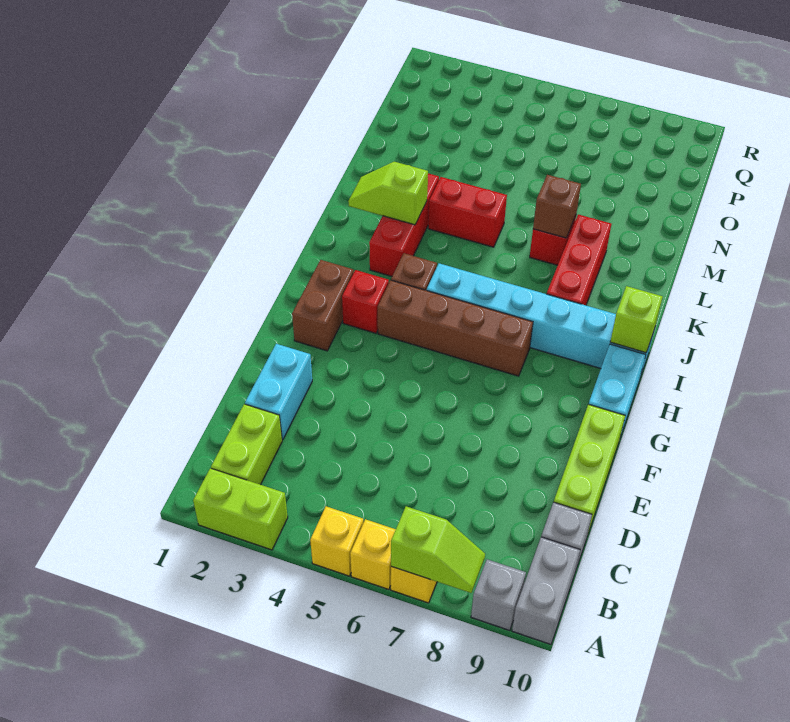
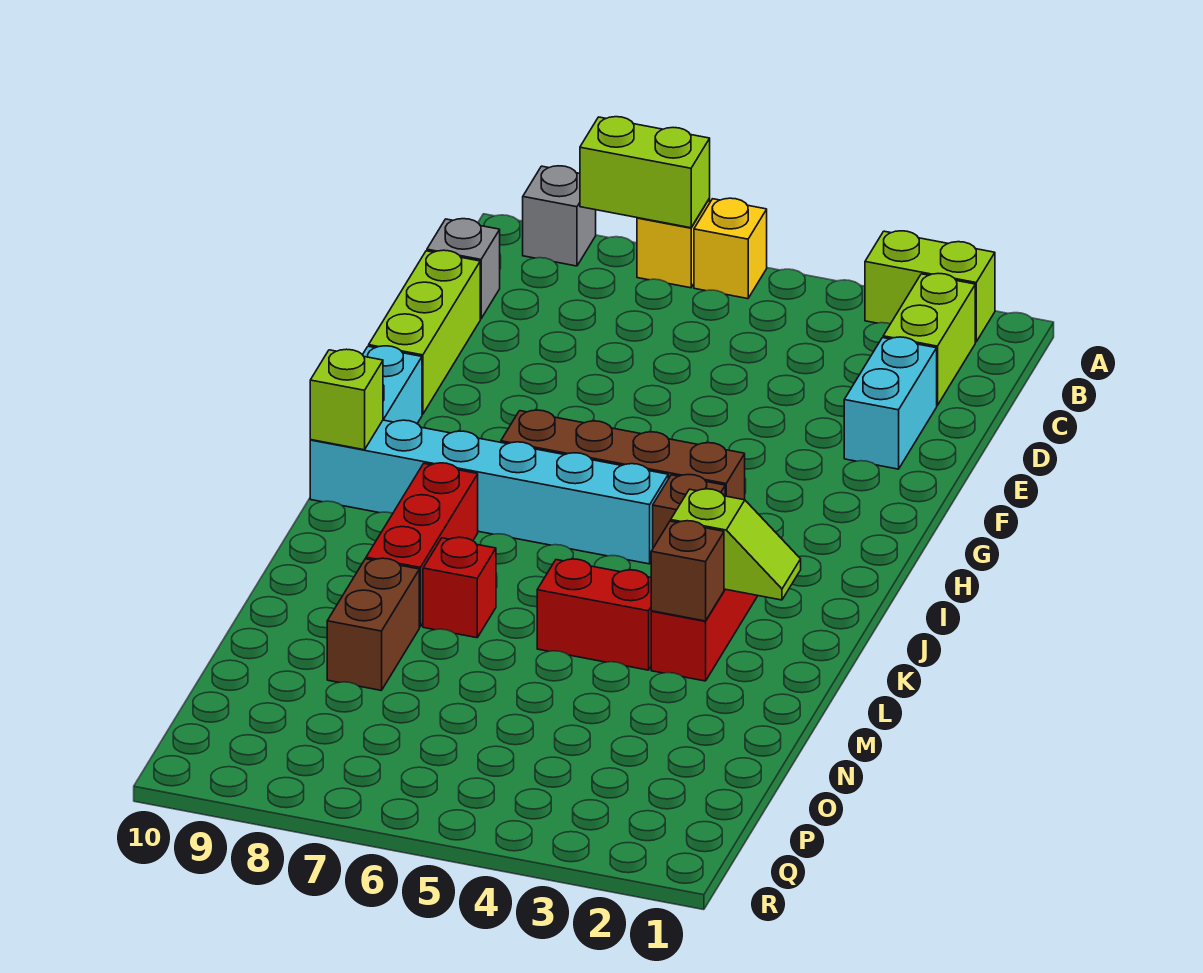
yellow brick A5 level 1 -> none
lime slope A7:A8 level 2 top 7 -> lime brick A7:A8 level 2
grey brick A10:B10 level 1 -> none
brown brick G2:H2 level 1 -> brown brick M8:N8 level 1
red brick H3 level 1 -> none
brown brick L7 level 2 -> brown brick L3 level 2

